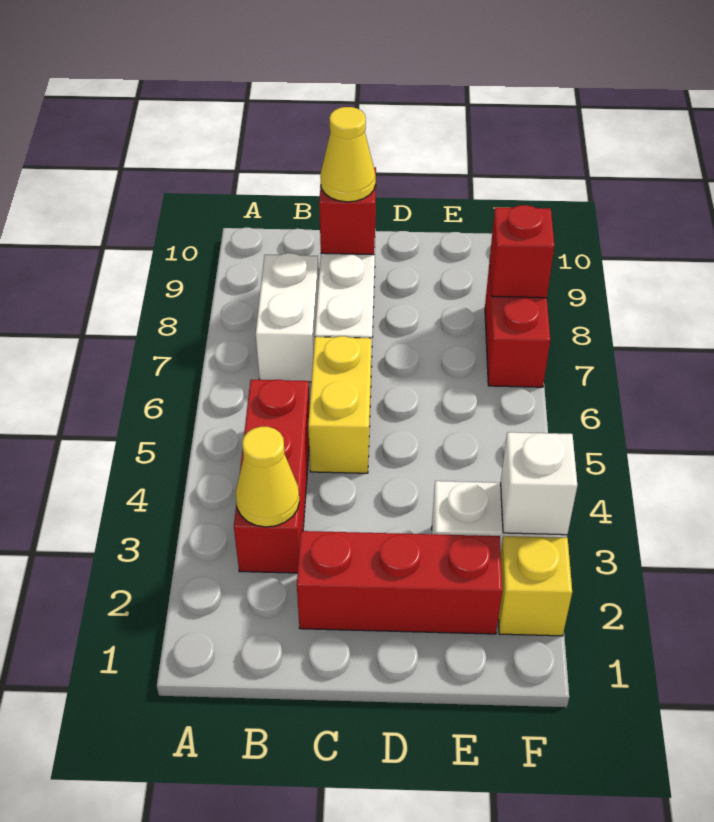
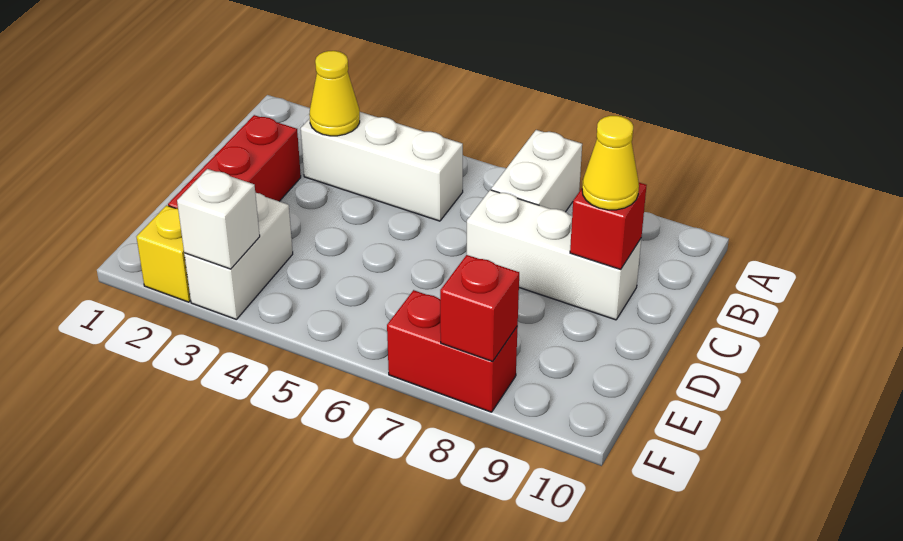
red brick B3:B5 level 1 -> white brick B3:B5 level 1
white brick B7:B8 level 1 -> white brick A7:B7 level 1
yellow brick C5:C6 level 1 -> none

